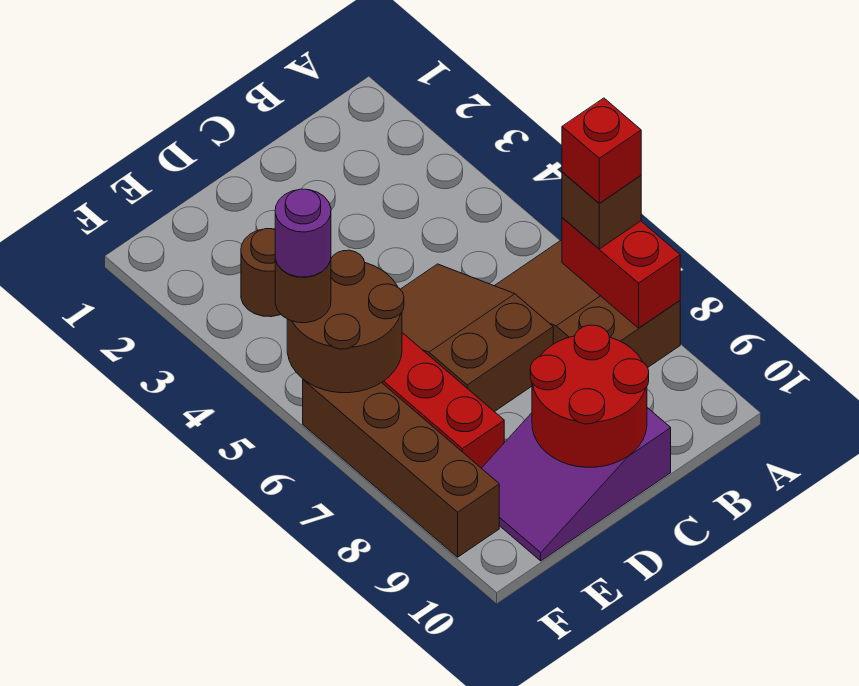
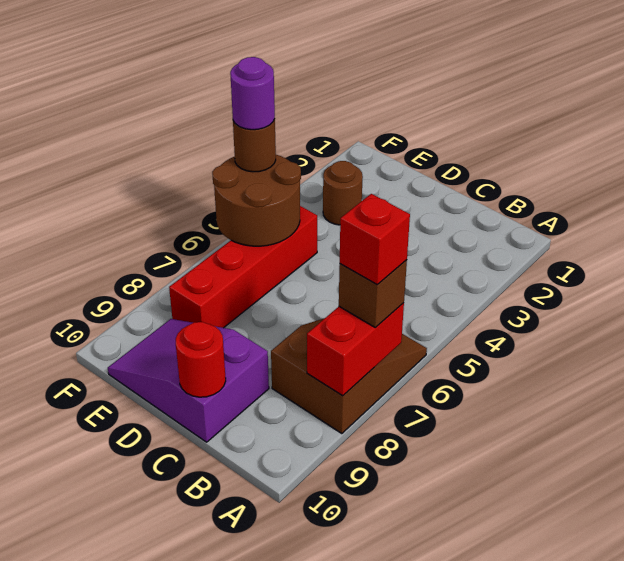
brown slope C5:D7 level 1 top 7 -> none
red round brick C9:D10 level 2 -> red round brick C10 level 2
brown brick F6:F9 level 1 -> none

